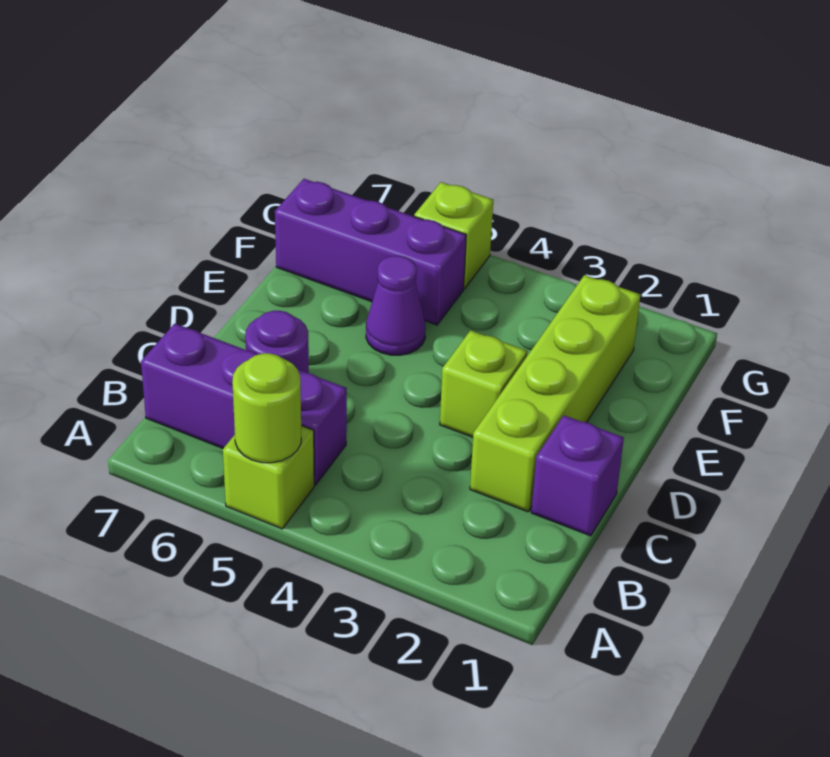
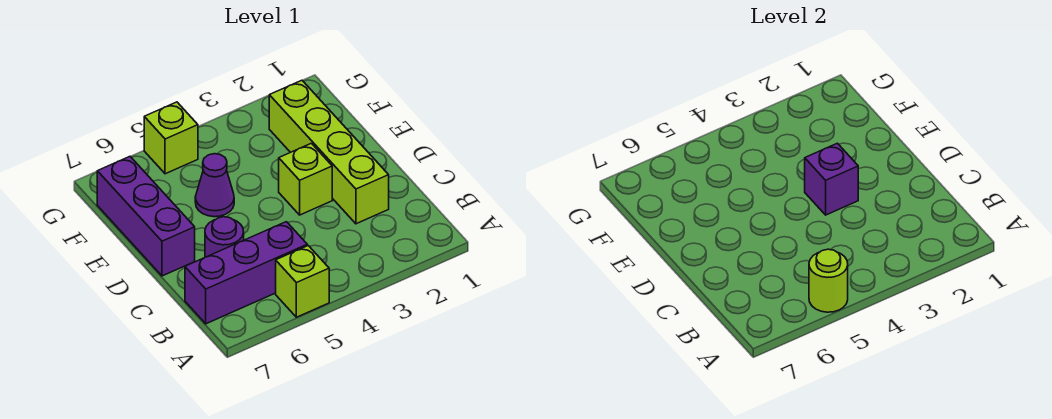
purple brick C1 level 1 -> purple brick D3 level 2
purple brick F5:F7 level 1 -> purple brick D7:F7 level 1

